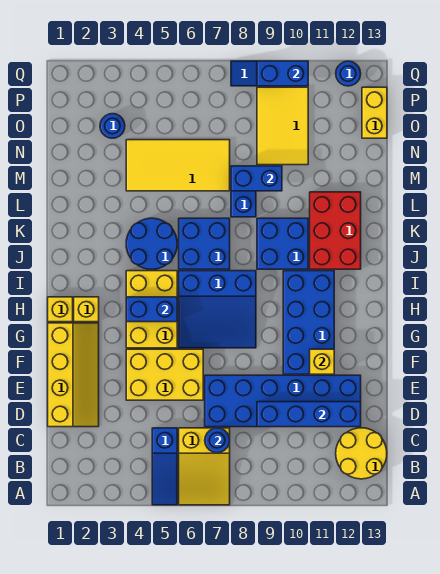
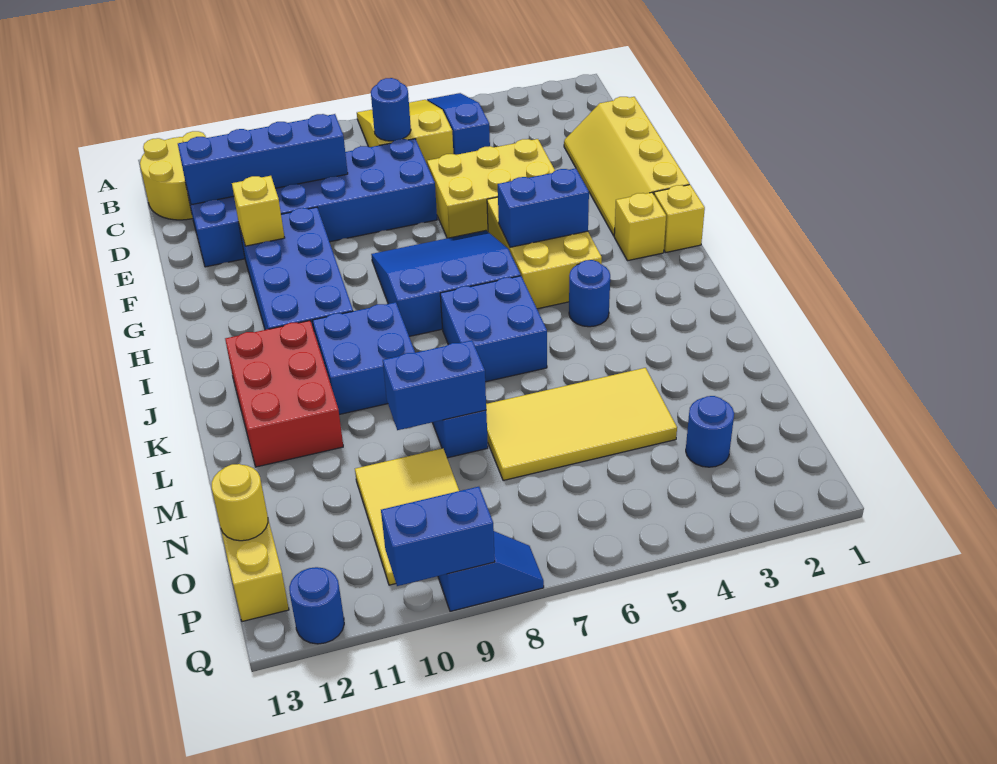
blue round brick J4:K5 level 1 -> blue round brick J4 level 1
none -> yellow round brick O13 level 2

